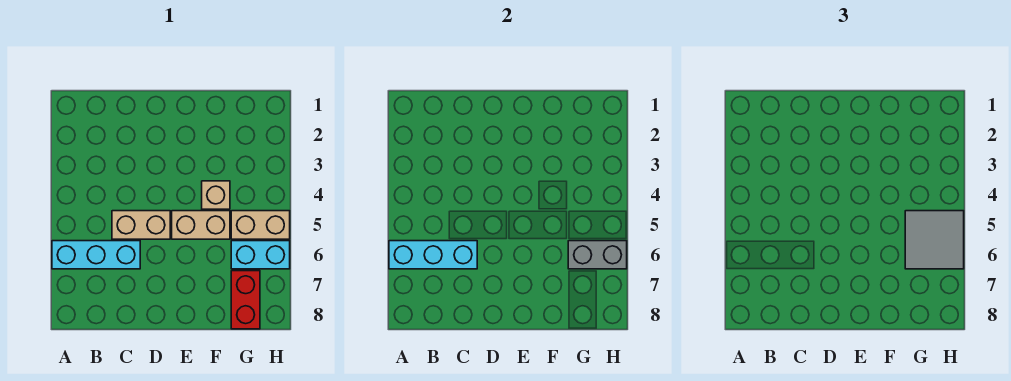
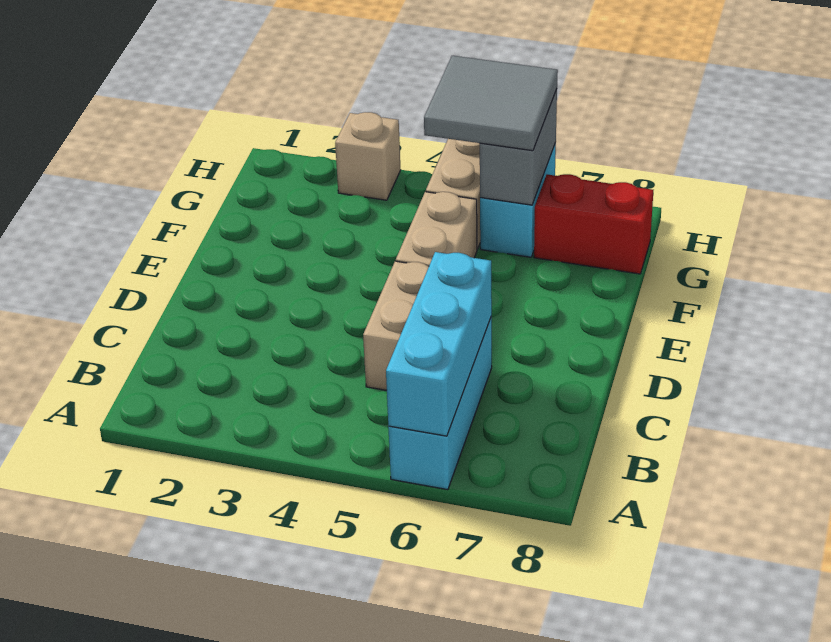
tan brick F4 level 1 -> tan brick H3 level 1

